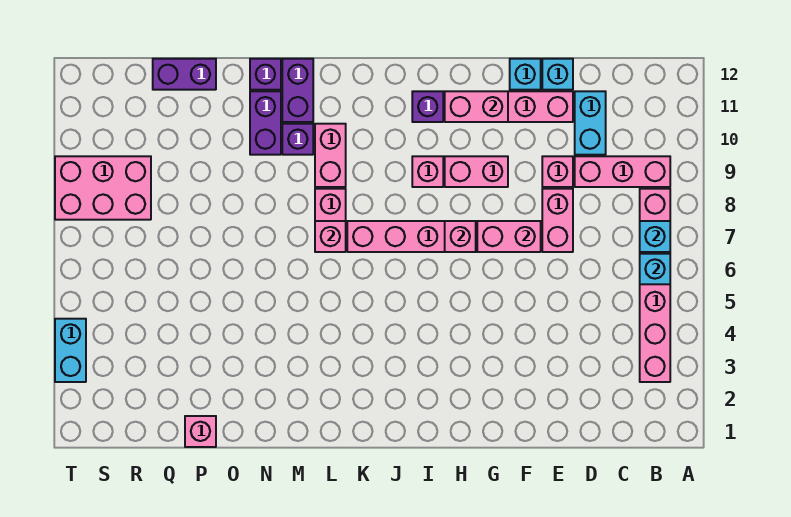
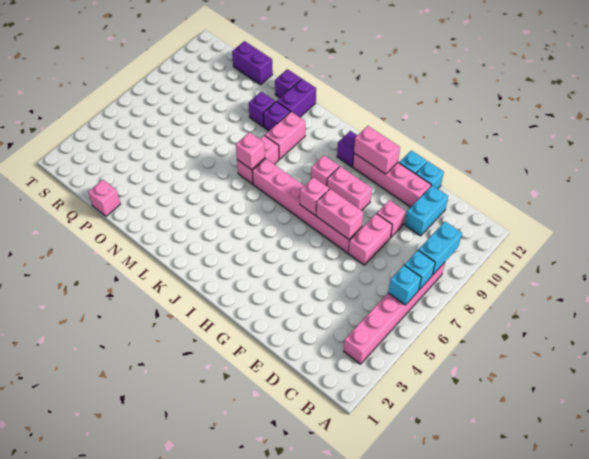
pink brick B9:D9 level 1 -> none
purple brick N10:N11 level 1 -> purple brick N10 level 1
pink brick R8:T9 level 1 -> none
cyan brick T3:T4 level 1 -> cyan brick B8:B9 level 2

